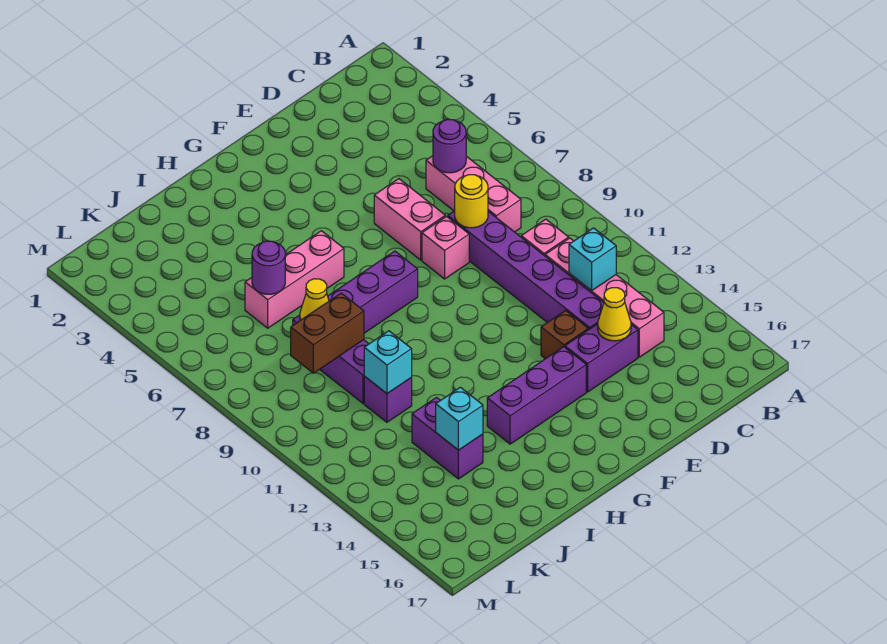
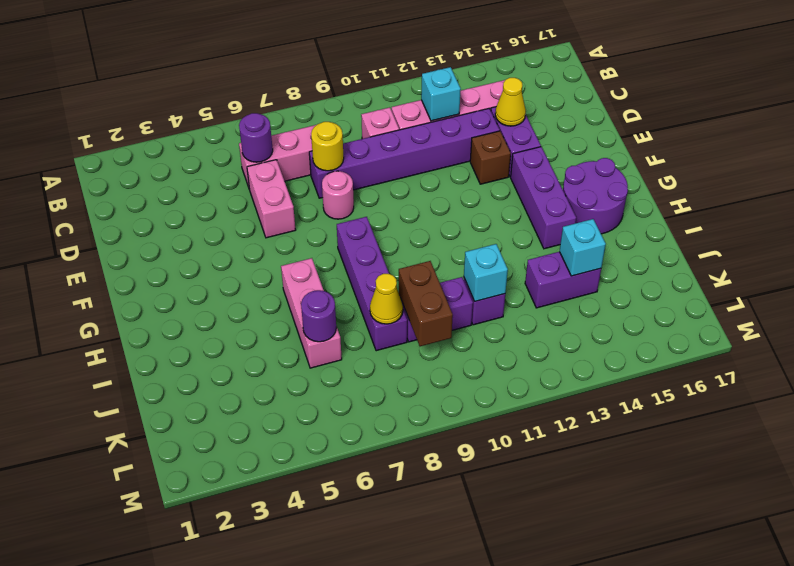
pink brick E6:E7 level 1 -> pink brick D6:E6 level 1
pink brick E8 level 1 -> pink round brick E8 level 1
none -> purple round brick G15:H16 level 1

